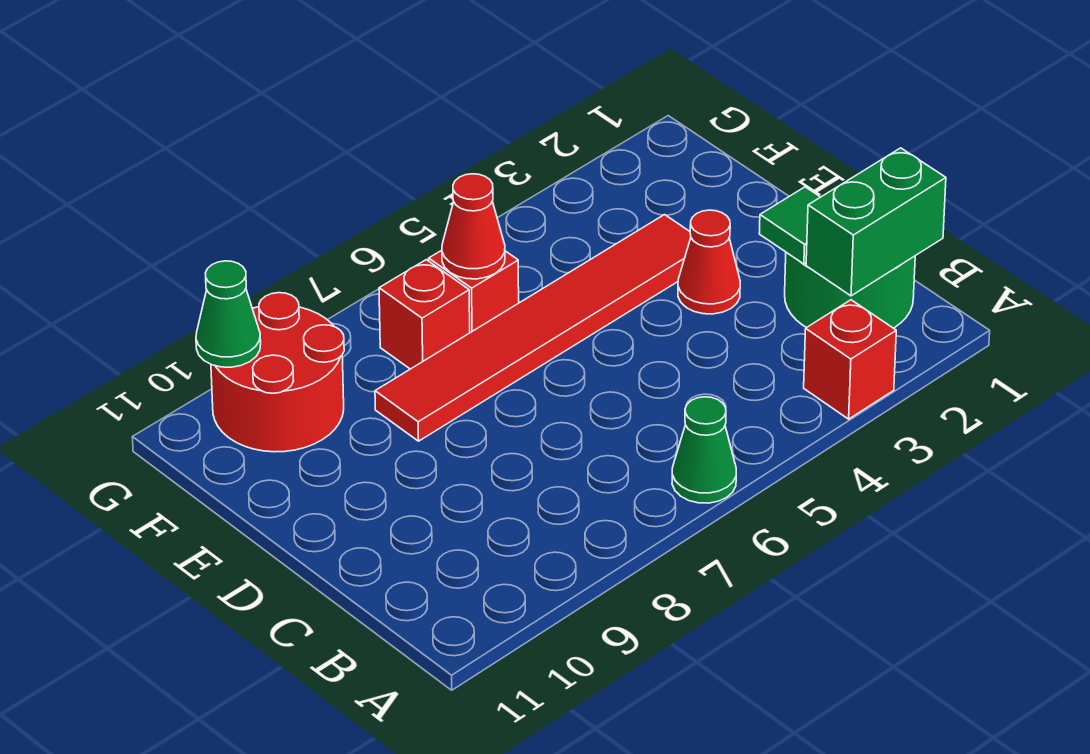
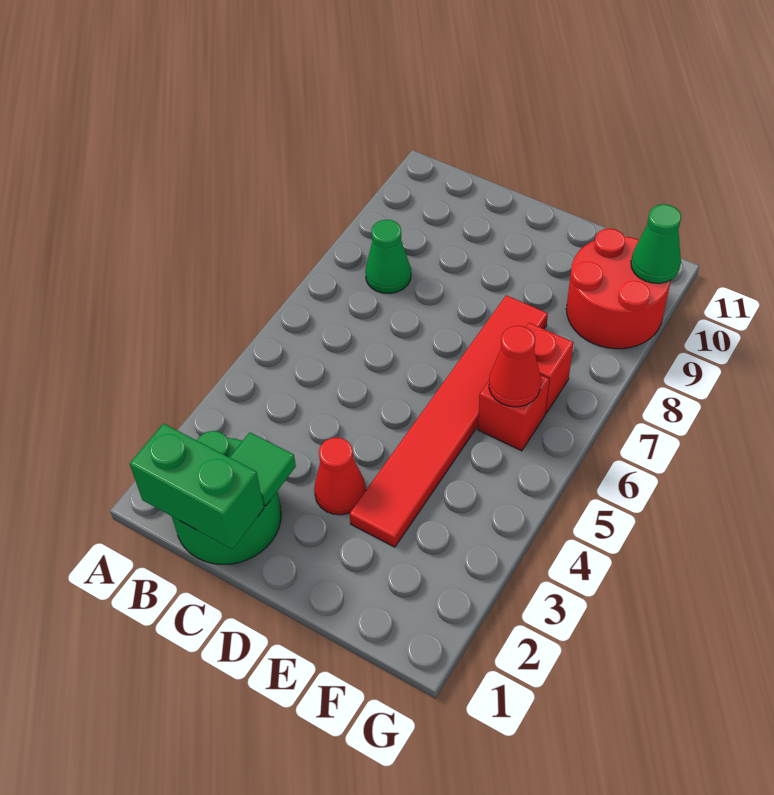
red brick A3 level 1 -> none
green cone A6 level 1 -> green cone B8 level 1
green brick B1:B2 level 2 -> green brick B1:C1 level 2

